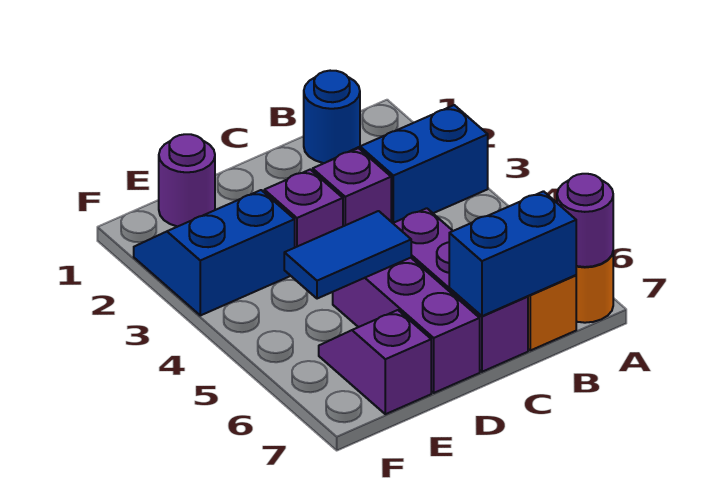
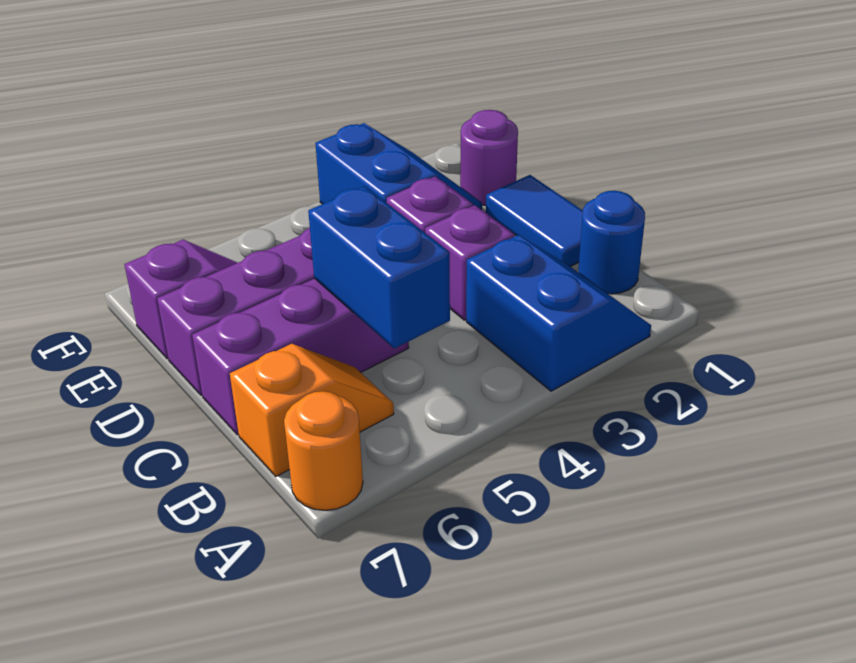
purple round brick A7 level 2 -> none
blue brick B7:C7 level 2 -> blue brick B5:C5 level 2
blue tile D5:E5 level 2 -> blue tile C1:D1 level 1

